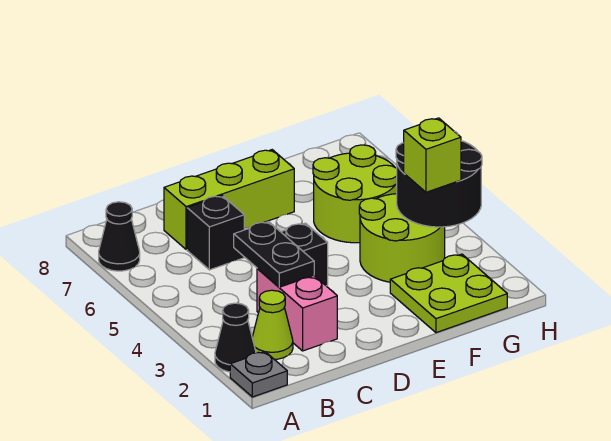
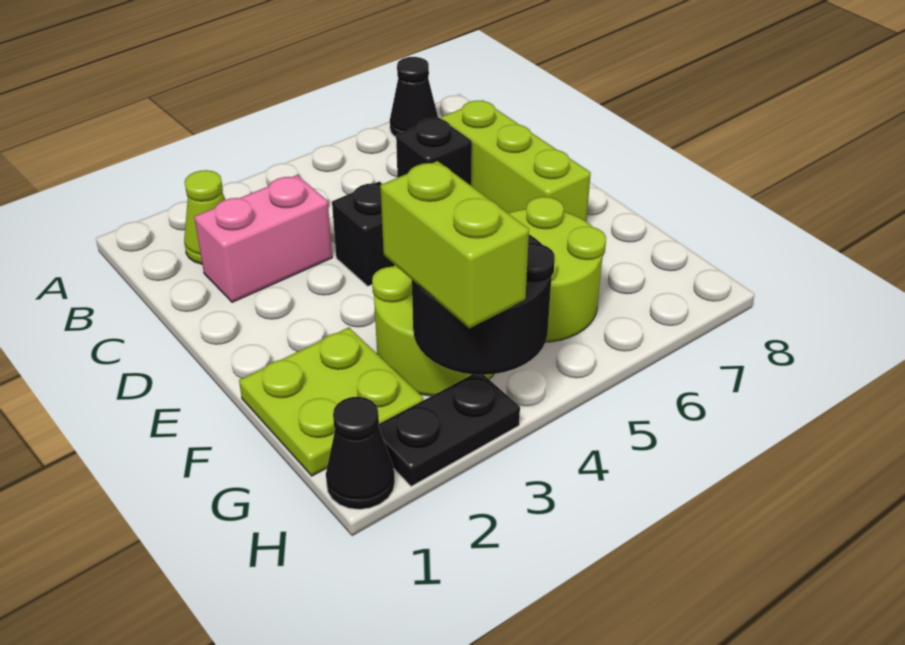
grey plate A1 level 1 -> none
black cone A2 level 1 -> black cone H1 level 1
black plate C3:C4 level 2 -> black plate H2:H3 level 1
lime brick G3 level 3 -> lime brick G3:H3 level 3

